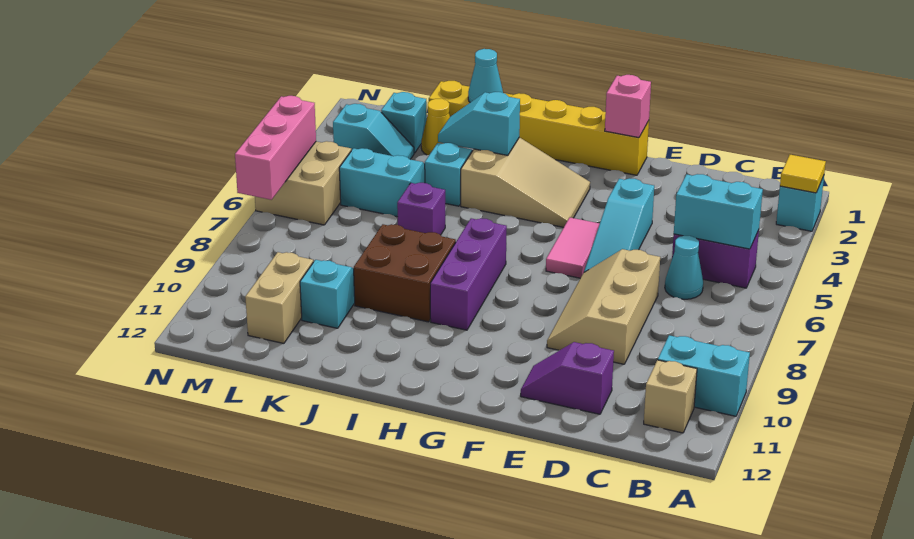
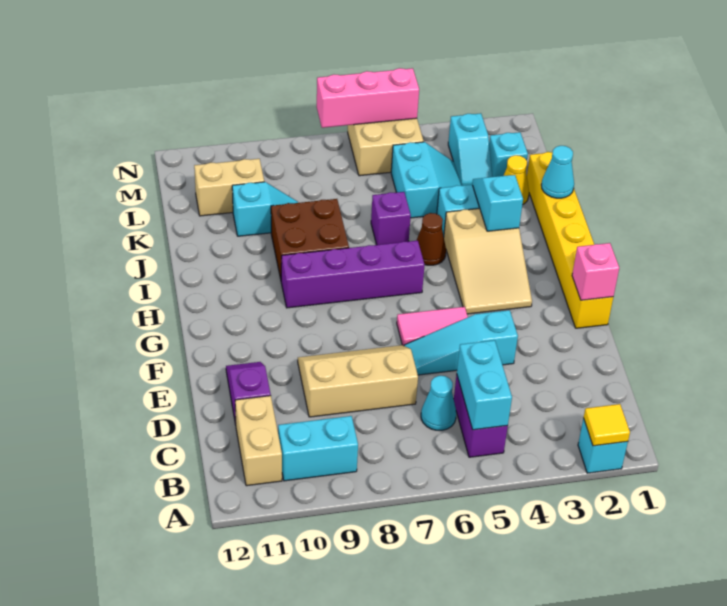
cyan brick A10:B10 level 1 -> cyan brick B9:B10 level 1
tan brick B11 level 1 -> tan brick B11:C11 level 1
purple brick H7:H9 level 1 -> purple brick H6:H9 level 1
none -> brown cone I5 level 1

